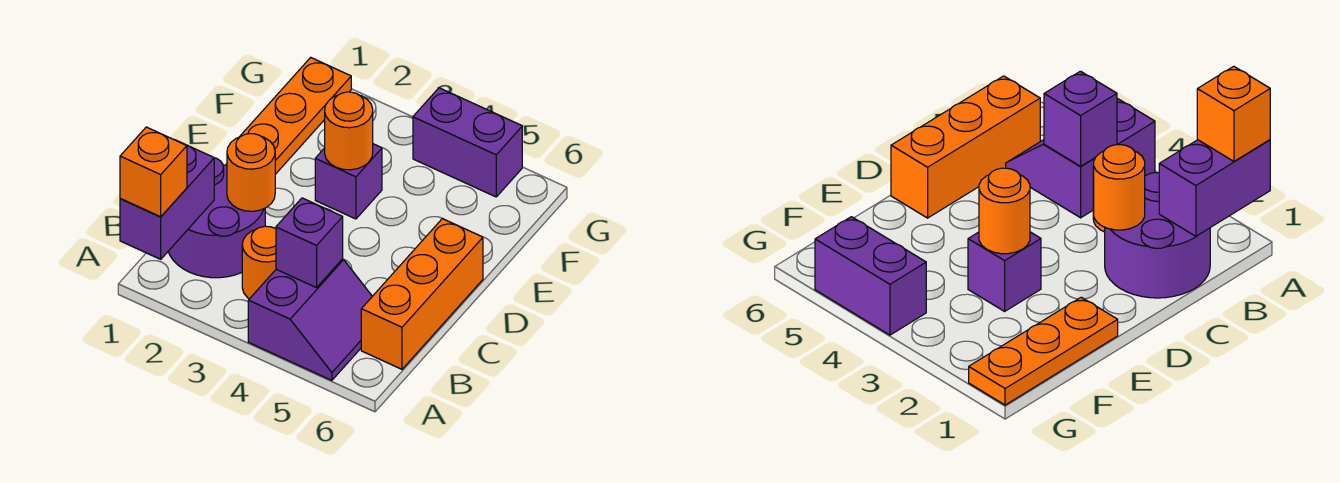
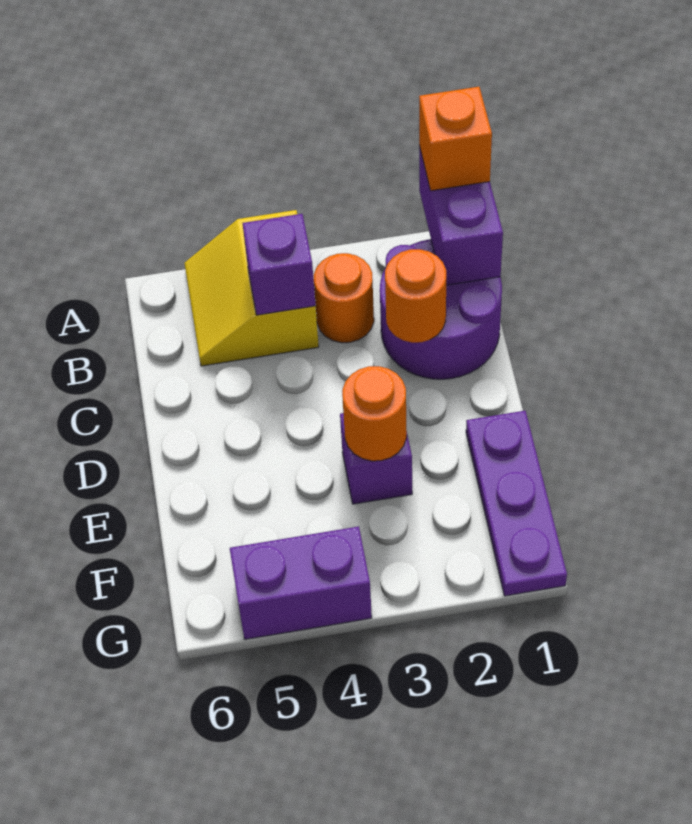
purple slope A4:B5 level 1 top 4 -> yellow slope A4:B5 level 1 top 4
orange brick B6:D6 level 1 -> none
orange plate E1:G1 level 1 -> purple plate E1:G1 level 1

